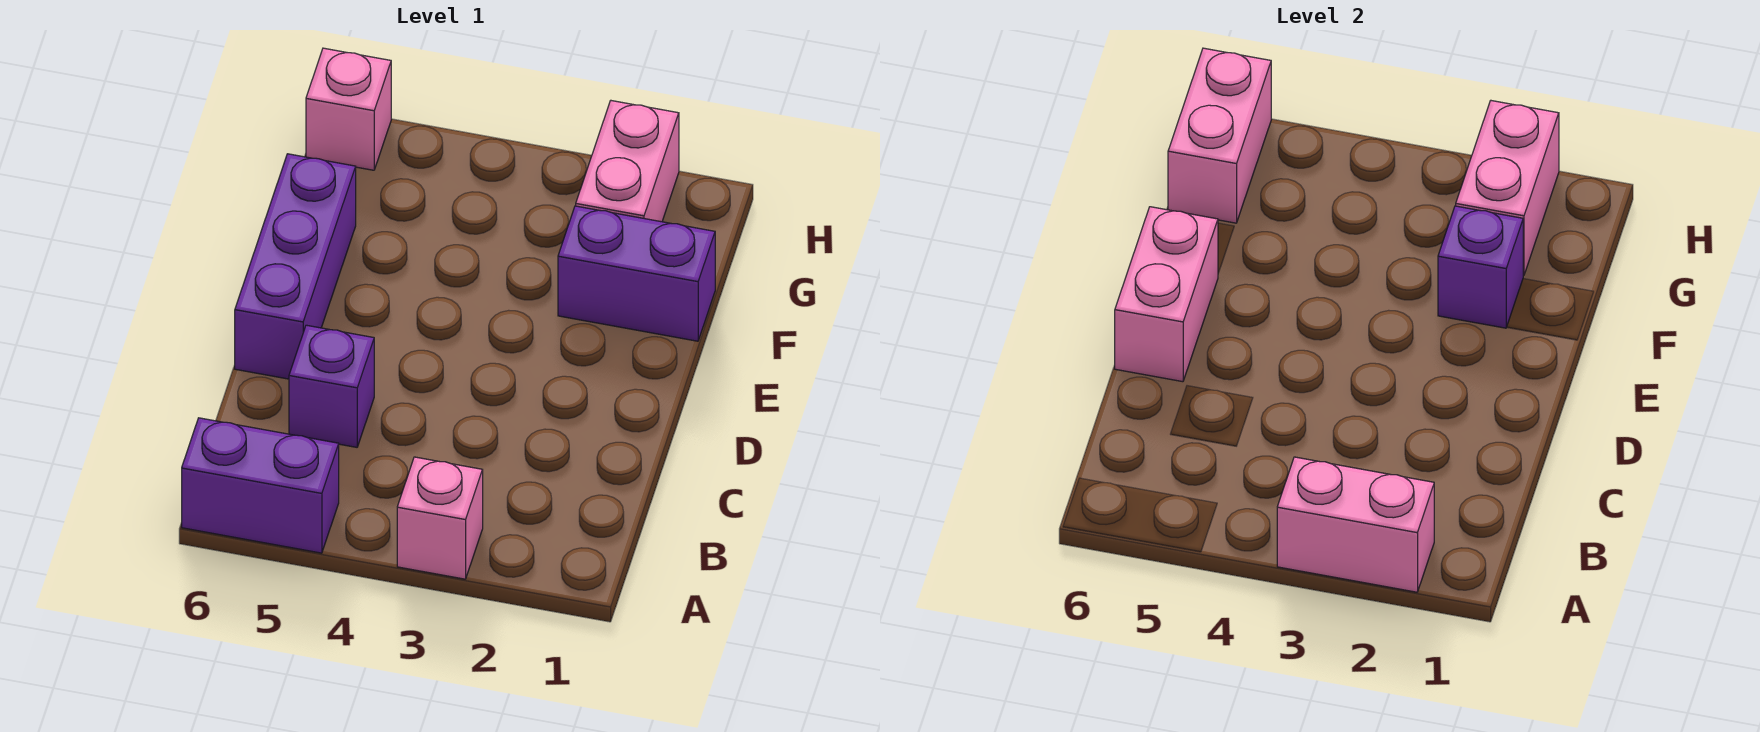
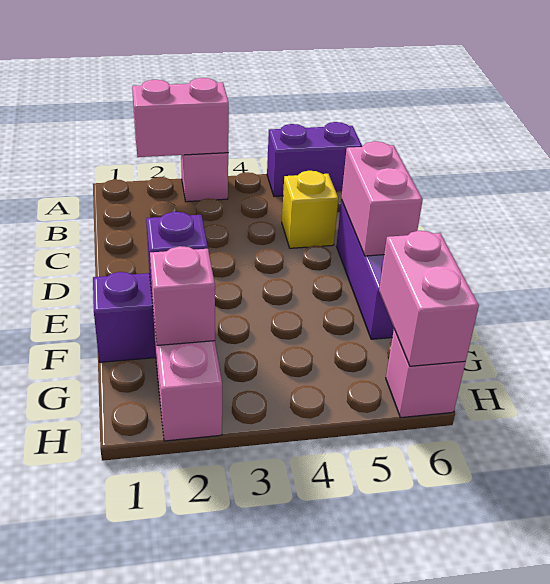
purple brick C5 level 1 -> yellow brick C5 level 1
pink brick G2:H2 level 2 -> pink brick G2 level 2

